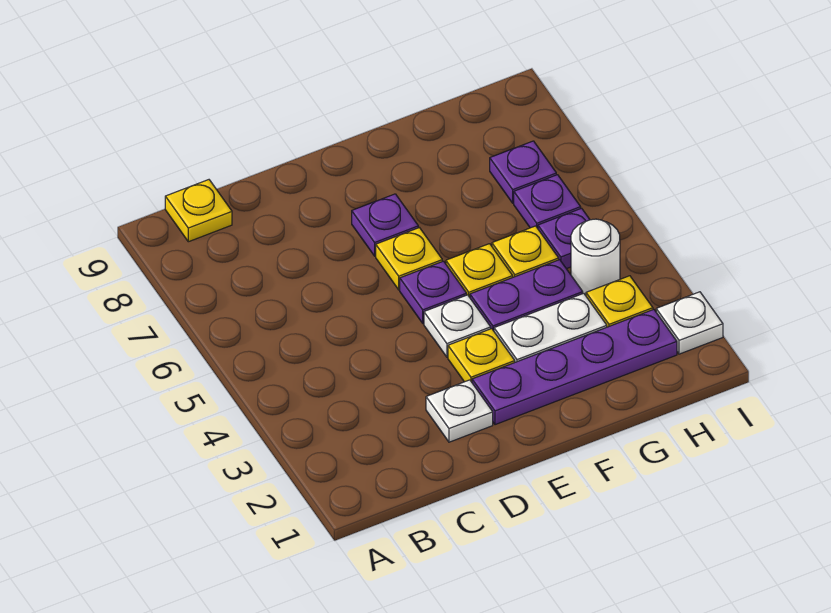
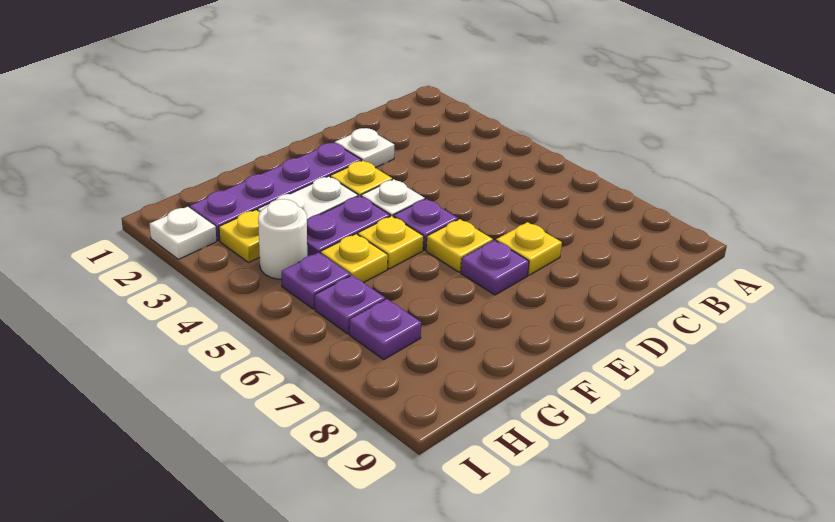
yellow plate B9 level 1 -> yellow plate D7 level 1

